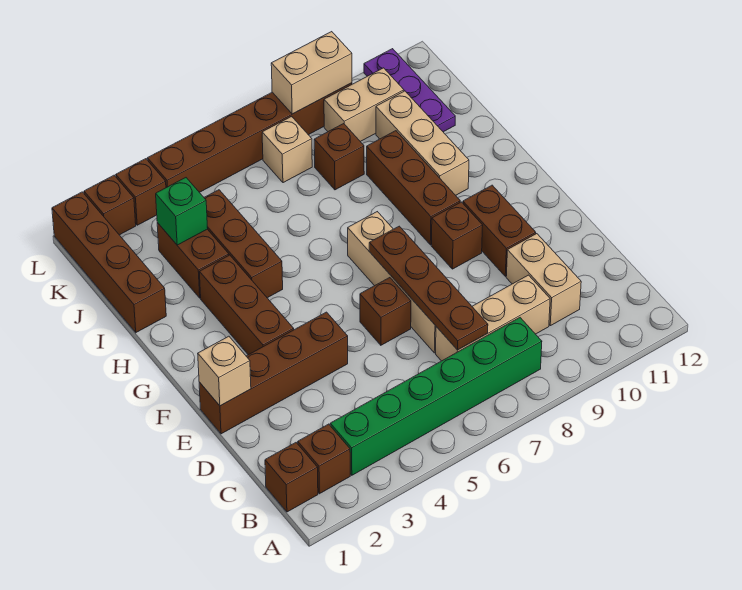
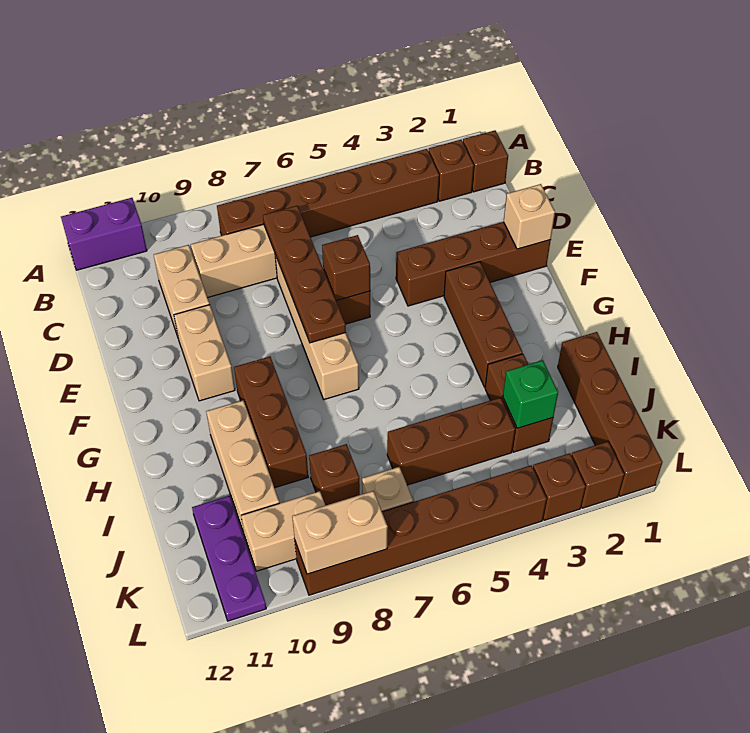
none -> purple brick A11:A12 level 1
green brick B3:B8 level 1 -> brown brick B3:B8 level 1
brown brick E10:F10 level 1 -> tan brick E10:F10 level 1
brown brick F9 level 1 -> brown brick E6 level 2
brown brick H4:J4 level 1 -> brown brick J4:J6 level 1

